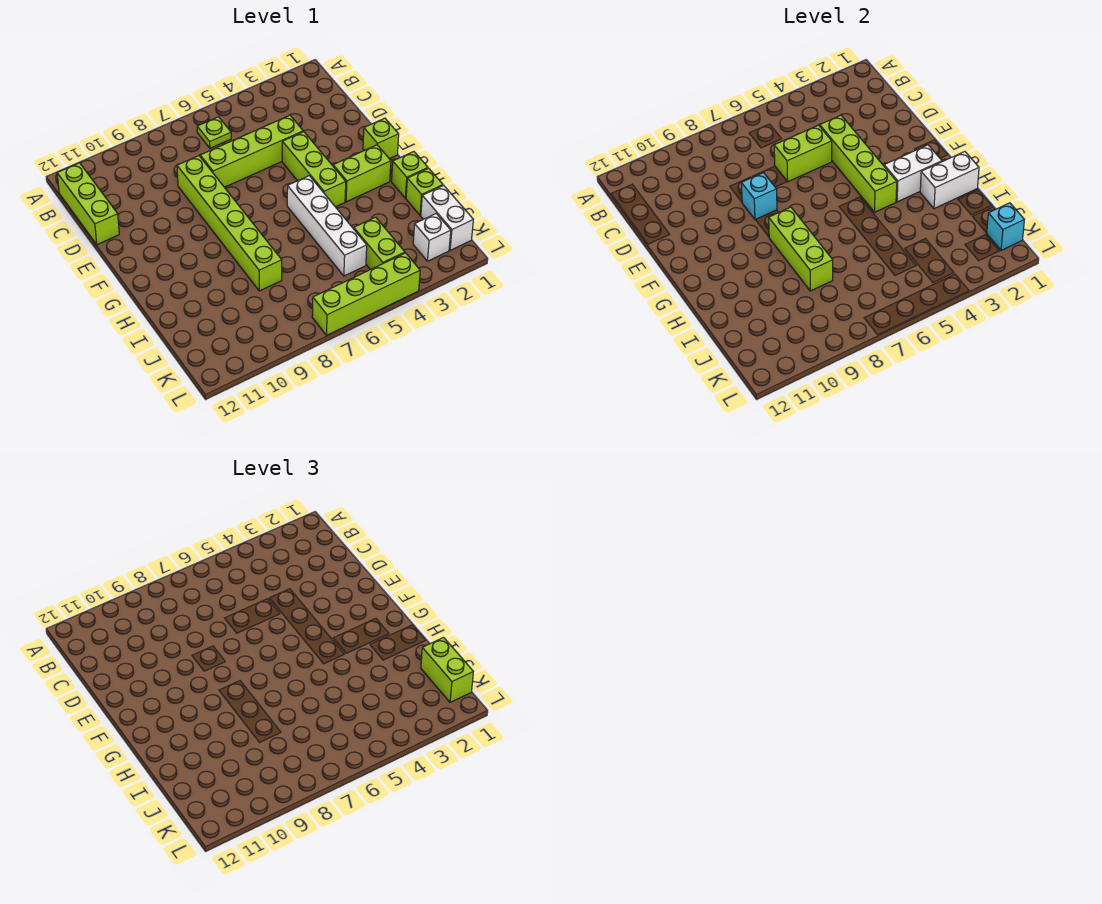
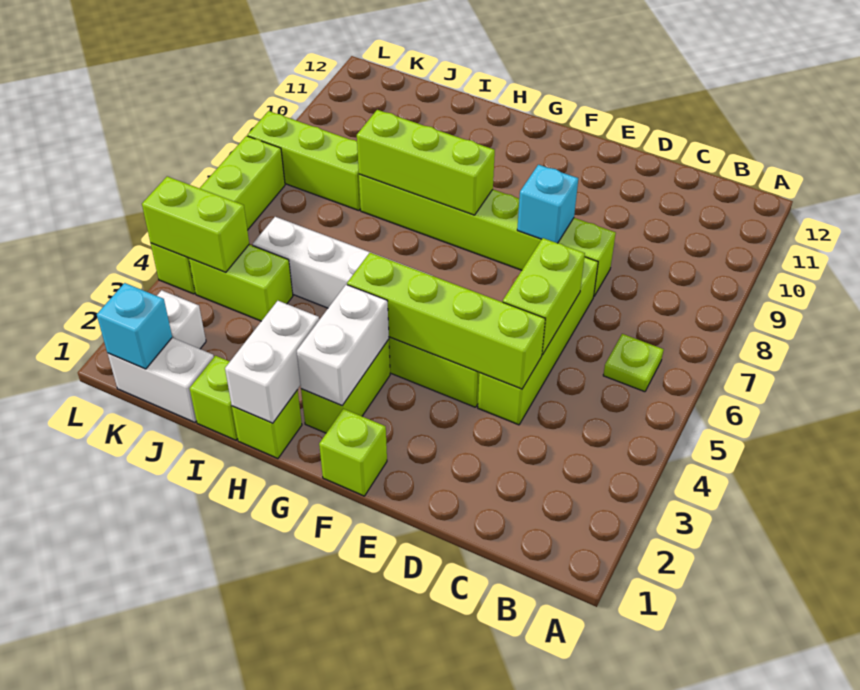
lime brick B12:D12 level 1 -> lime brick J8:L8 level 1
lime brick J1:K1 level 3 -> lime brick K4:L4 level 2

